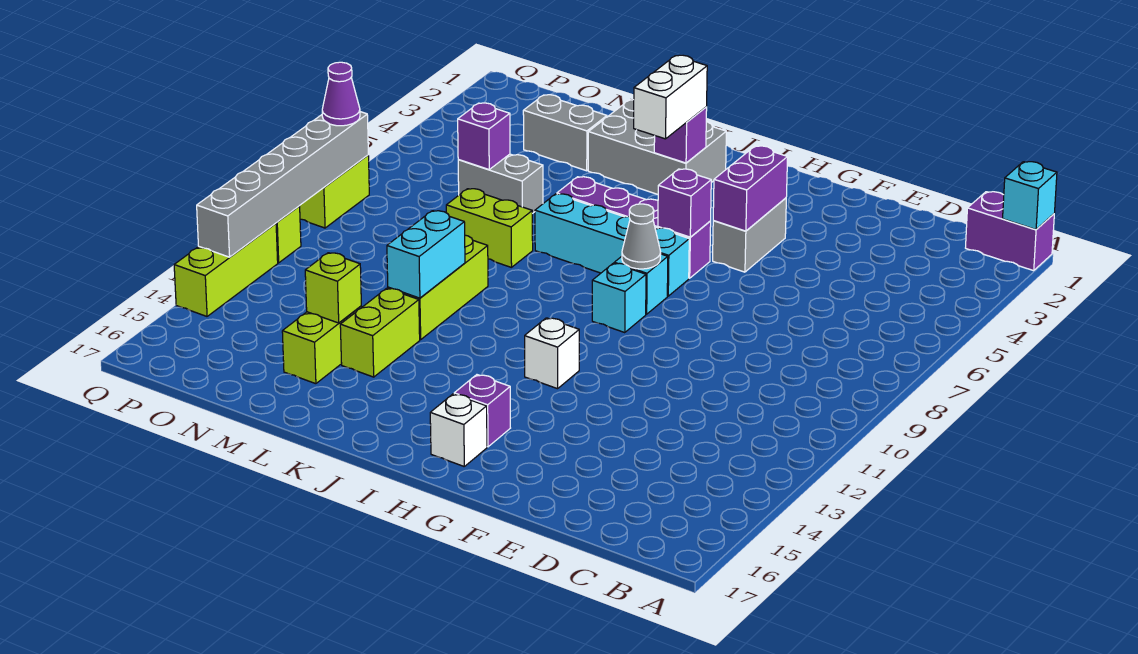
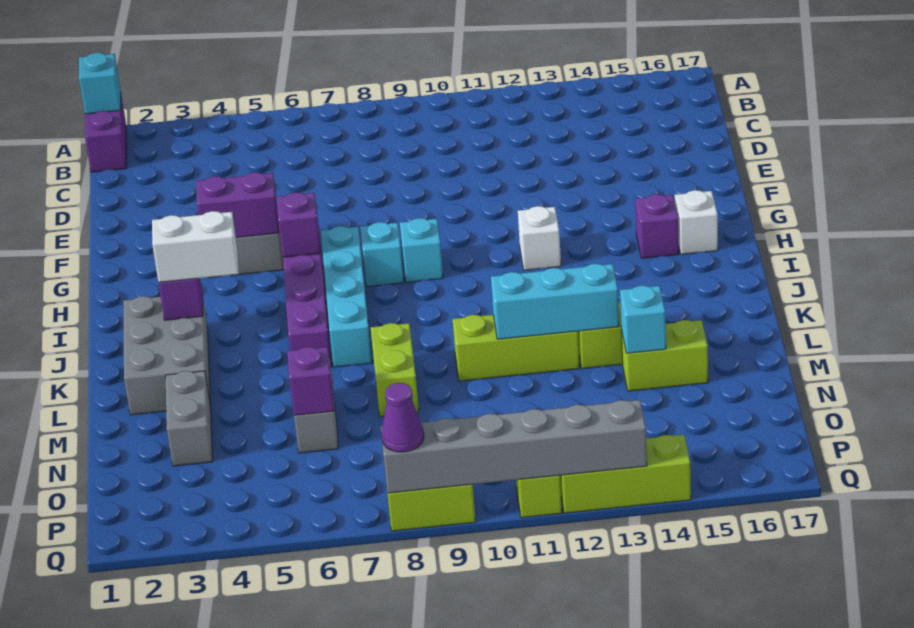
grey cone H8 level 2 -> none
cyan brick L11:L12 level 2 -> cyan brick L11:L13 level 2
lime brick M14 level 2 -> cyan brick M14 level 2

